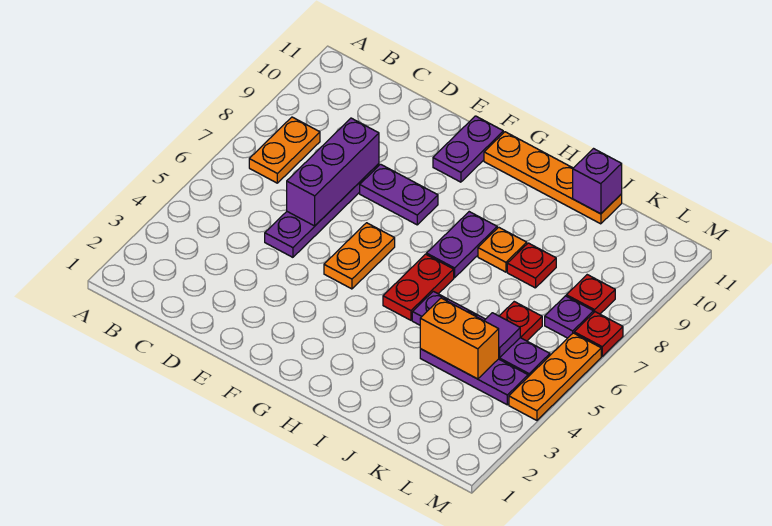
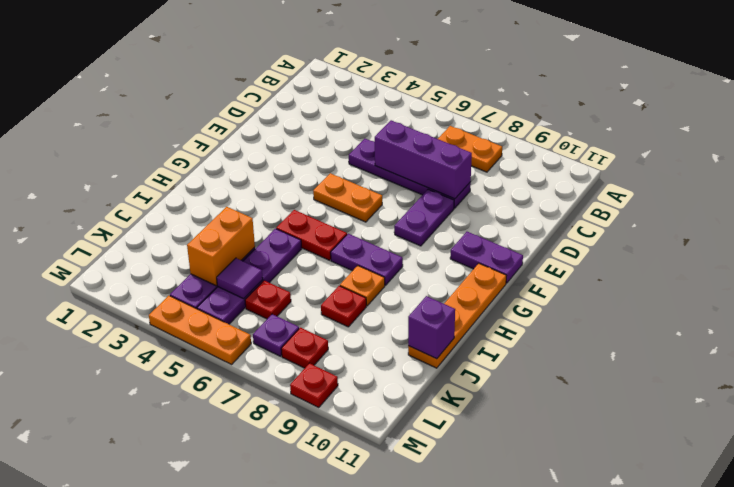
red plate M7 level 1 -> red plate M9 level 1

